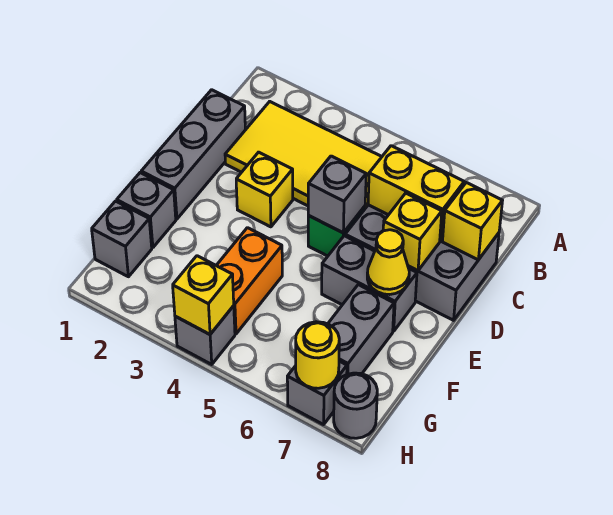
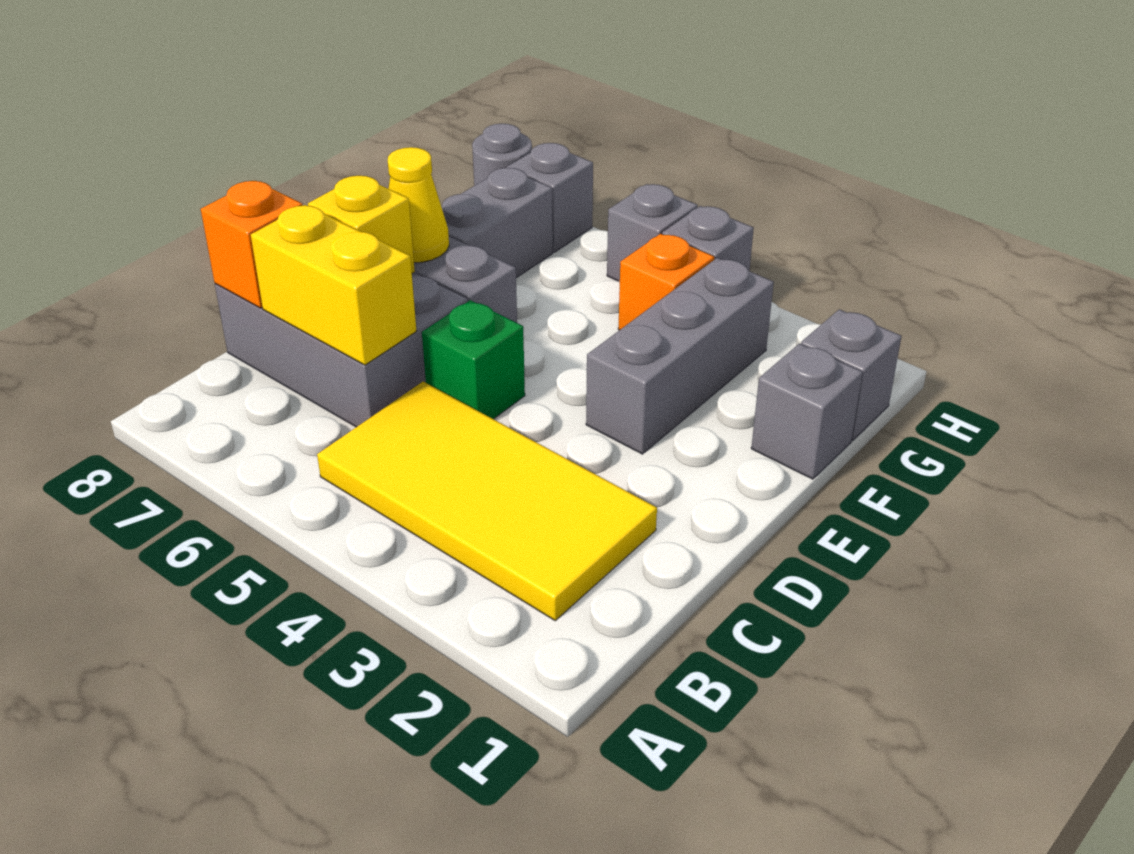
grey brick C1:E1 level 1 -> grey brick E3:G3 level 1
yellow brick C8 level 2 -> orange brick C8 level 2
yellow brick D3 level 1 -> none
grey brick D5 level 2 -> grey brick H5 level 1
orange brick F4:G4 level 1 -> orange brick G4 level 1
yellow brick H4 level 2 -> none
yellow round brick H7 level 2 -> none

